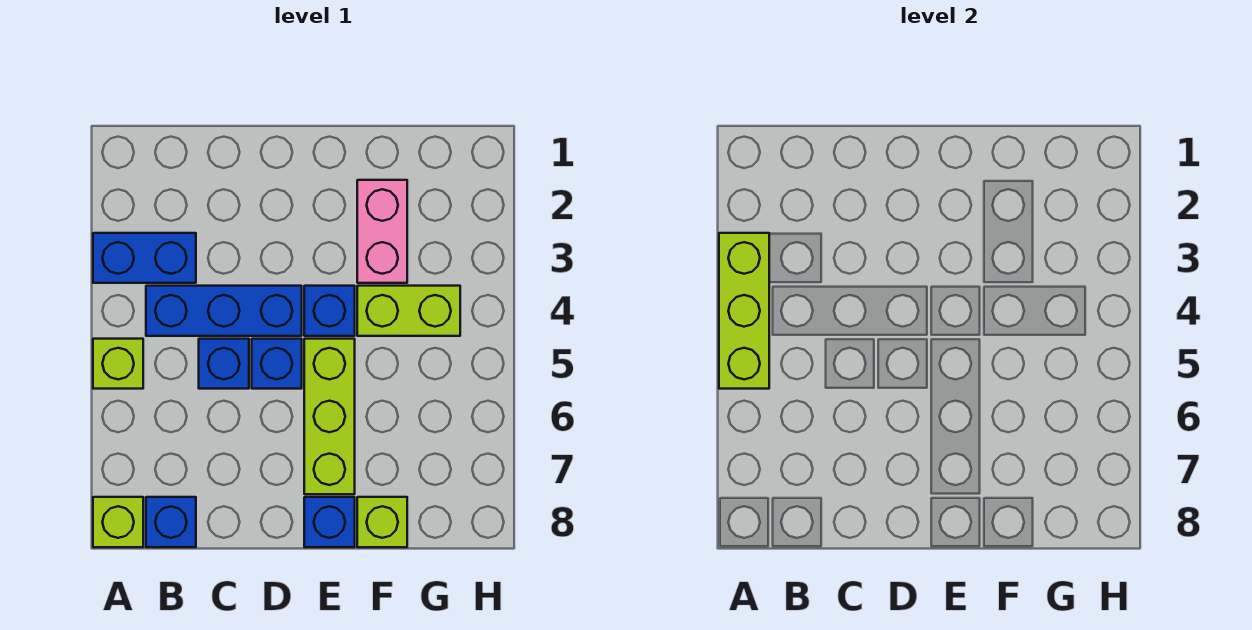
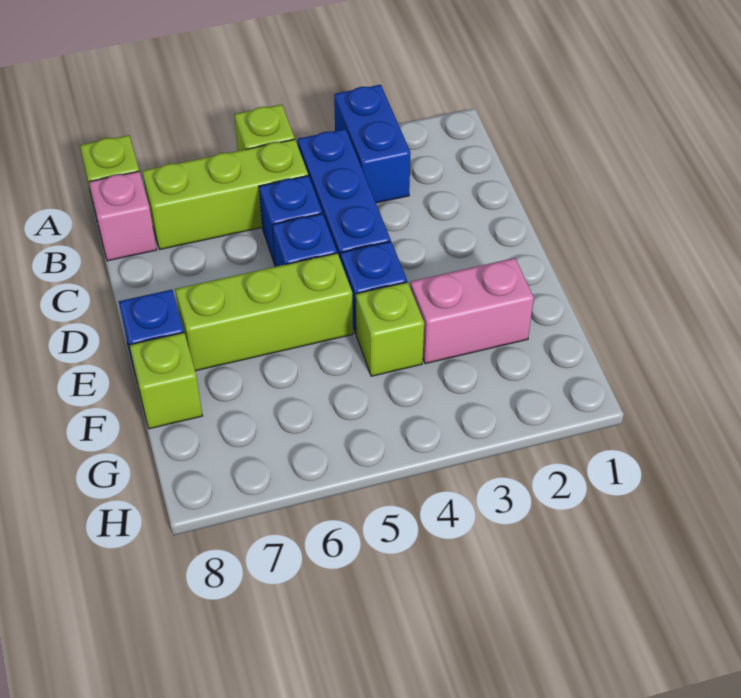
lime brick A3:A5 level 2 -> lime brick B5:B7 level 1
blue brick B8 level 1 -> pink brick B8 level 1
lime brick F4:G4 level 1 -> lime brick F4 level 1

